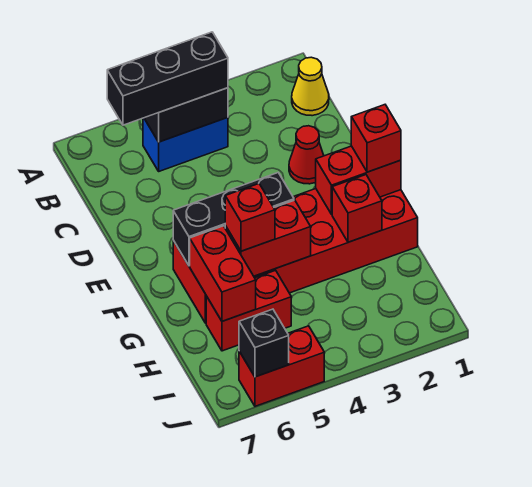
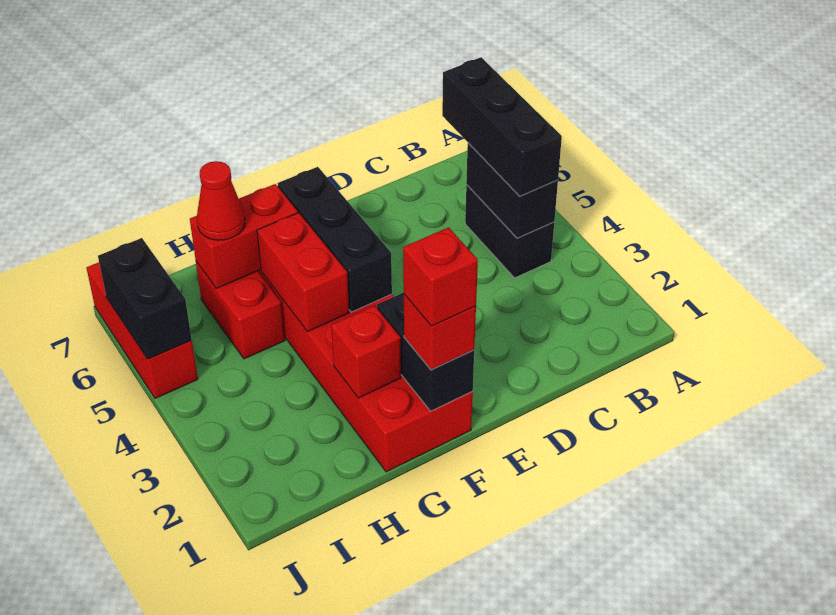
yellow cone B1 level 1 -> none
blue brick B4:B5 level 1 -> black brick B4:B5 level 1
red cone D2 level 1 -> red cone H6 level 3
red brick F1:F2 level 2 -> black brick F1:F2 level 2
red brick G5 level 3 -> red brick F1 level 4
red brick J5:J6 level 1 -> red brick J5:J7 level 1
black brick J6 level 2 -> black brick J5:J6 level 2

